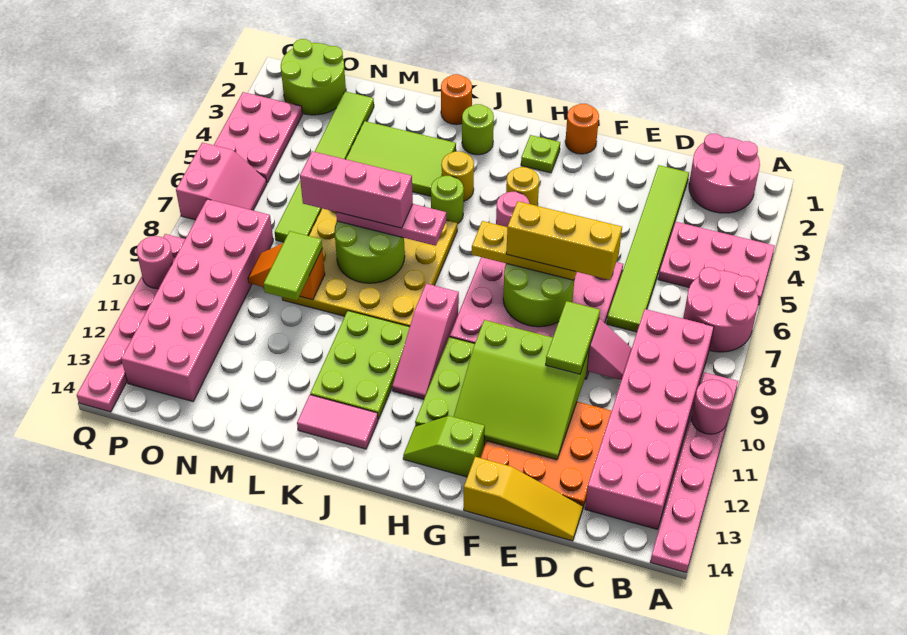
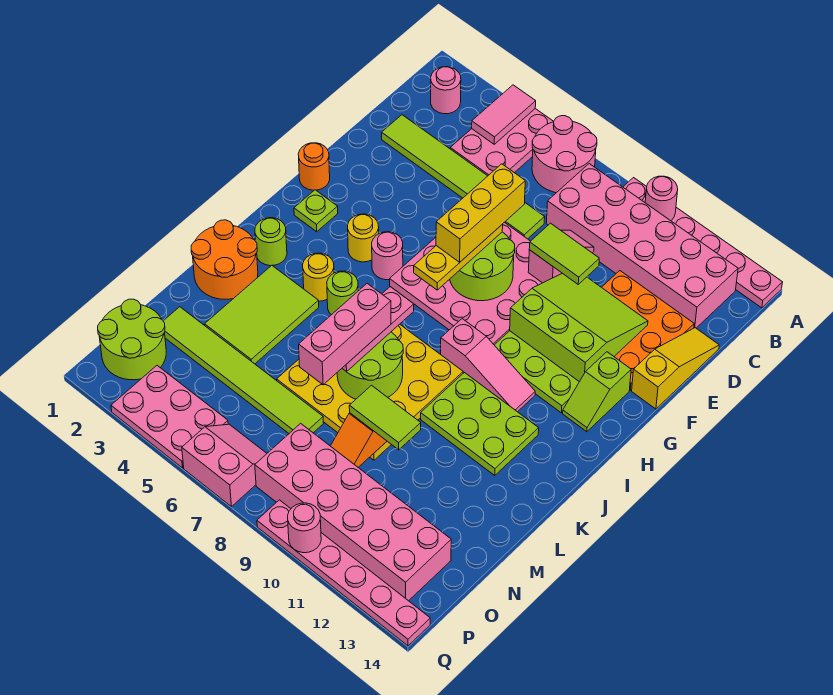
pink round brick B1:C2 level 1 -> pink round brick B2 level 1
lime slope E10:G12 level 2 top 10 -> lime slope E10:G12 level 2 top G
pink tile J13:K13 level 1 -> pink tile A4:B4 level 2
orange round brick K1 level 1 -> orange round brick K1:L2 level 1

